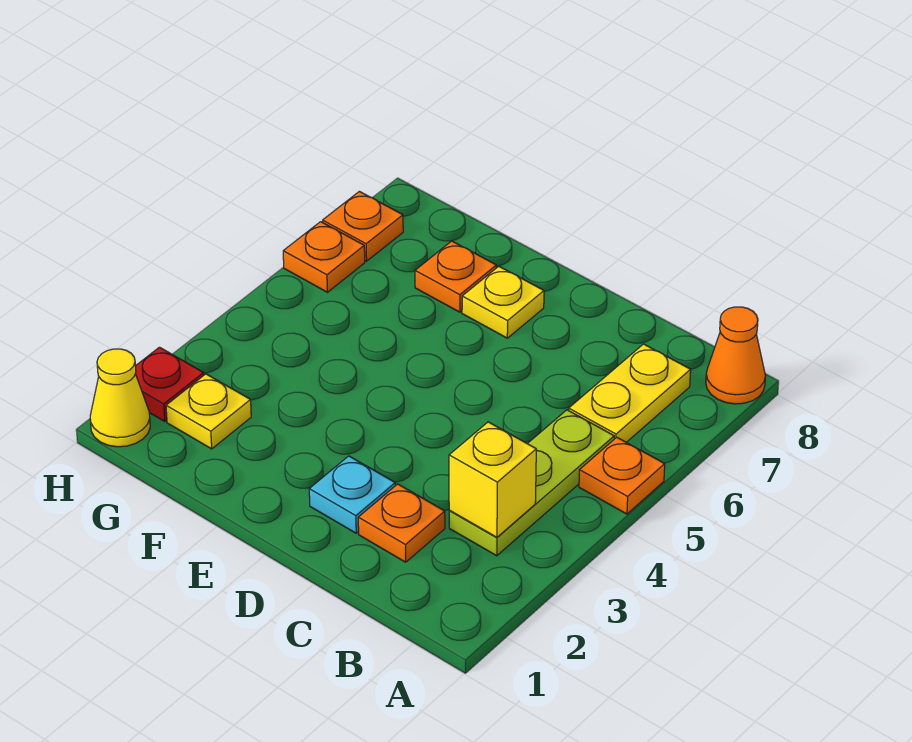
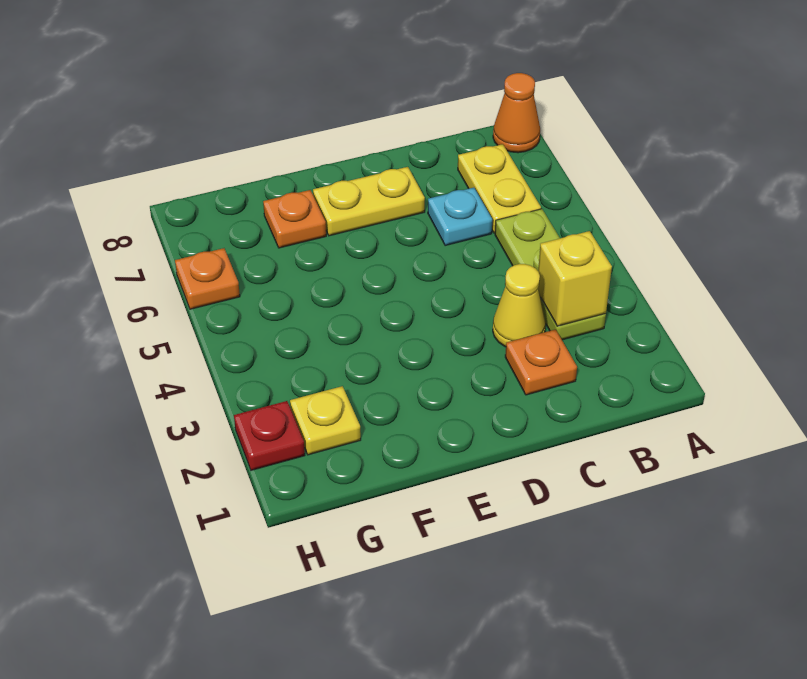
orange plate A5 level 1 -> none
cyan plate D2 level 1 -> cyan plate C6 level 1
yellow plate E7 level 1 -> yellow plate D7:E7 level 1
yellow cone H1 level 1 -> yellow cone C3 level 1
orange plate H7 level 1 -> none

